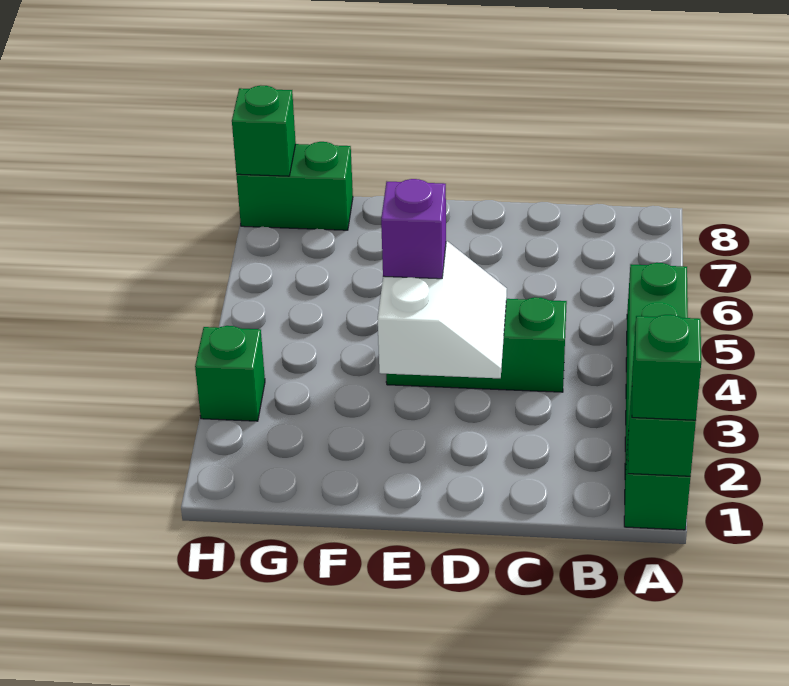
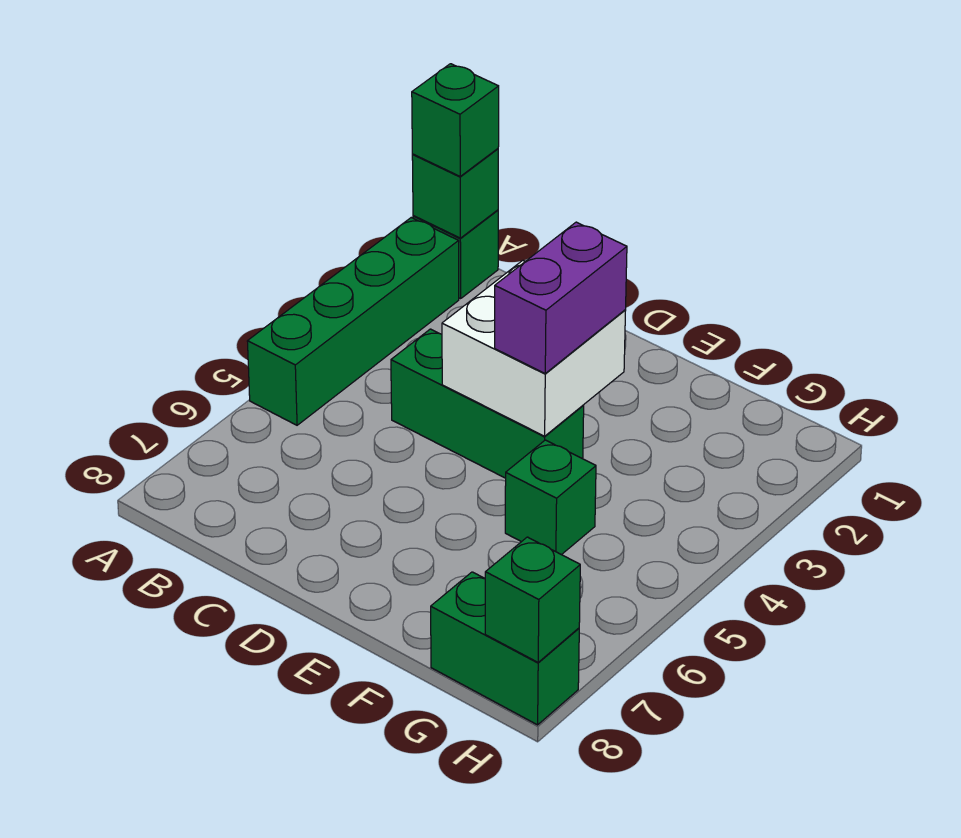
white slope D3:E4 level 2 top E -> white brick D3:E4 level 2
purple brick E4 level 3 -> purple brick E3:E4 level 3
green brick H3 level 1 -> green brick F5 level 1

